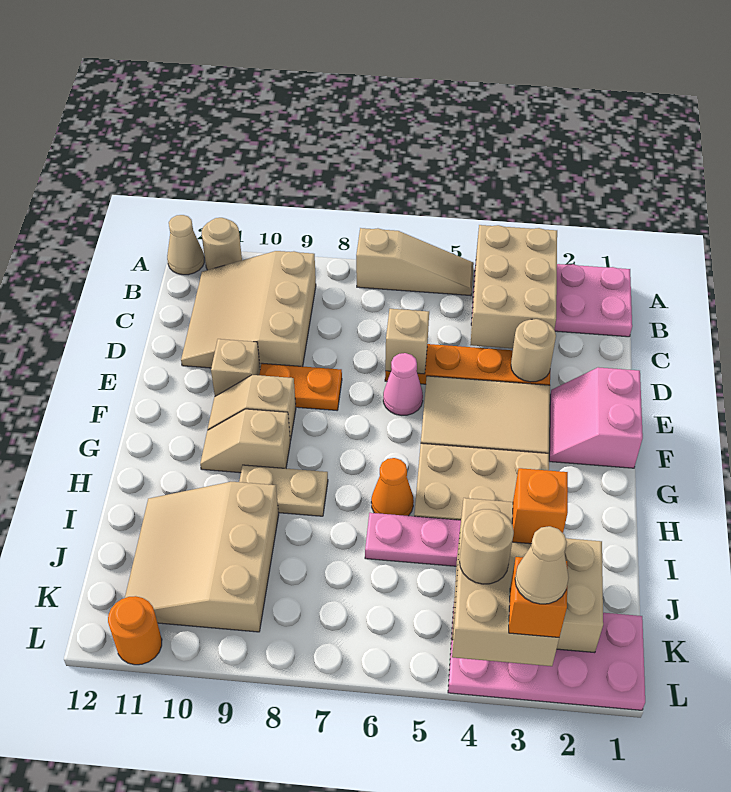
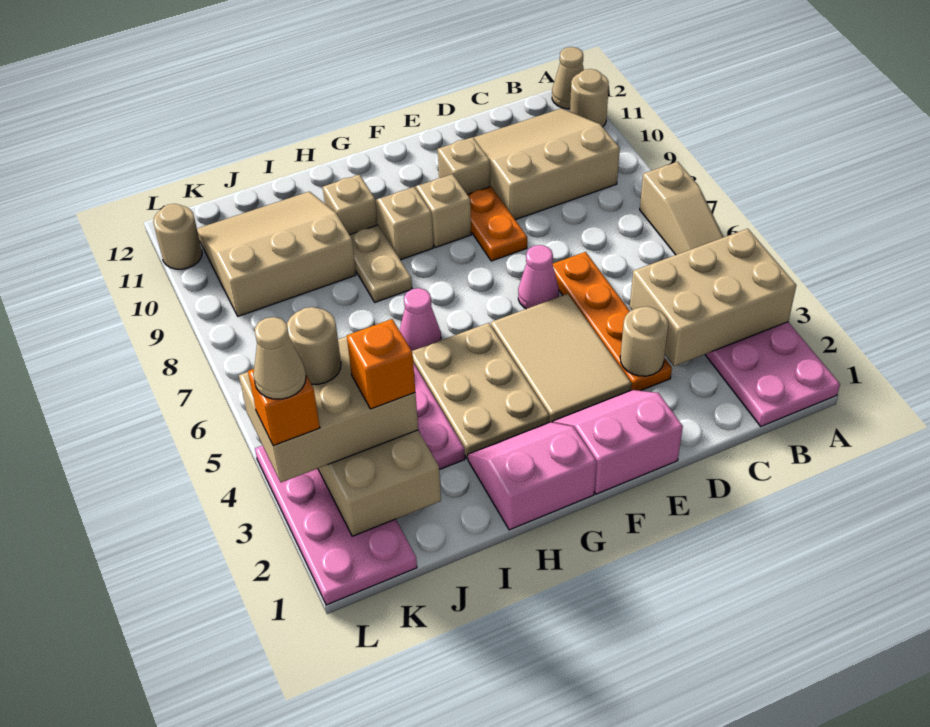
tan brick D6 level 2 -> tan brick H10 level 1
none -> pink slope G1:H2 level 1 top 1
orange cone H6 level 1 -> pink cone H6 level 1
orange round brick L11 level 1 -> tan round brick L11 level 1

